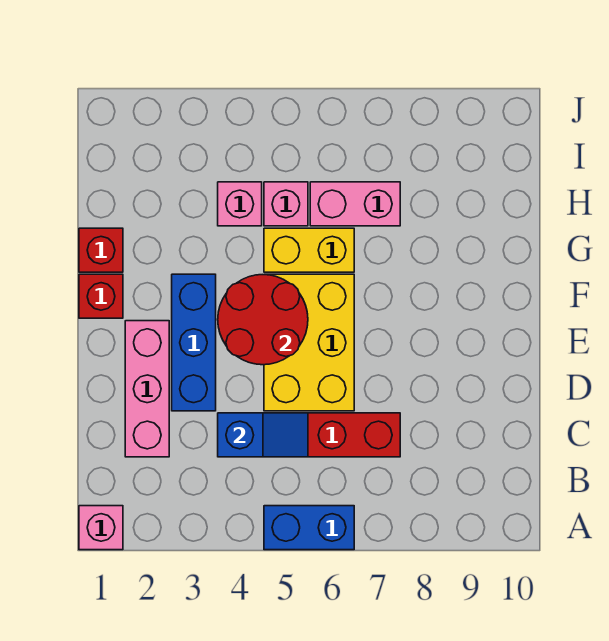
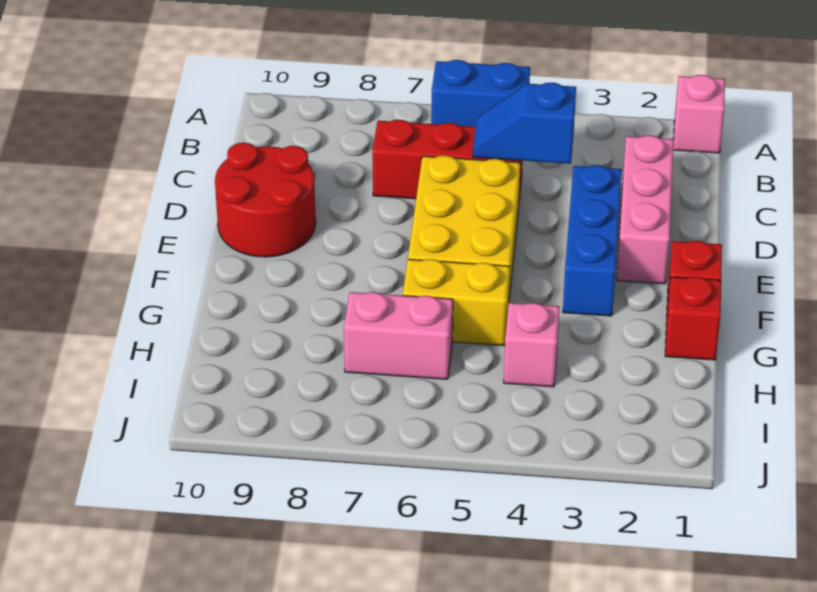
red round brick E4:F5 level 2 -> red round brick D9:E10 level 1
pink brick H5 level 1 -> none

